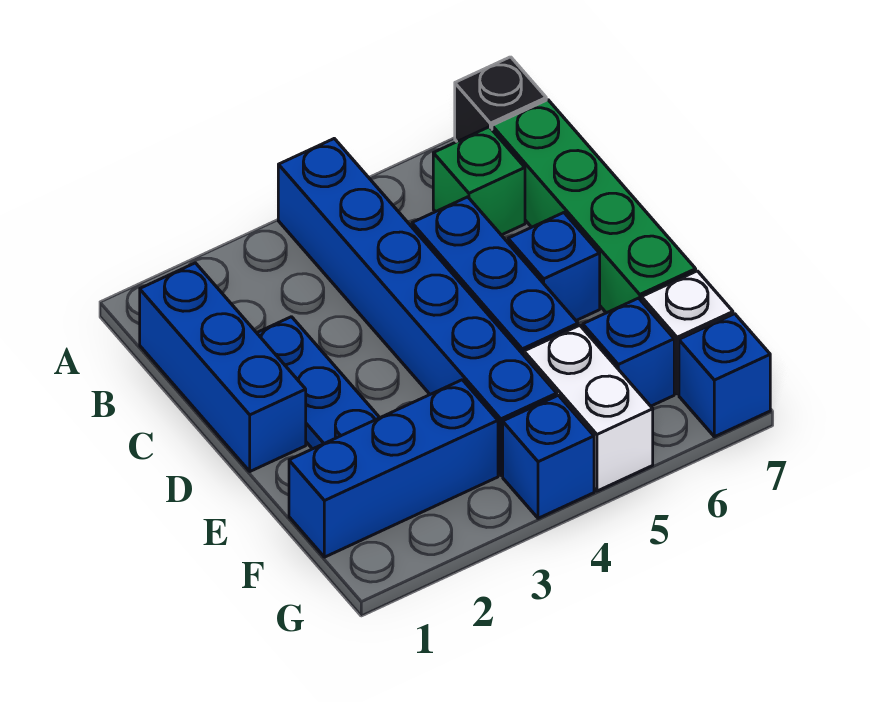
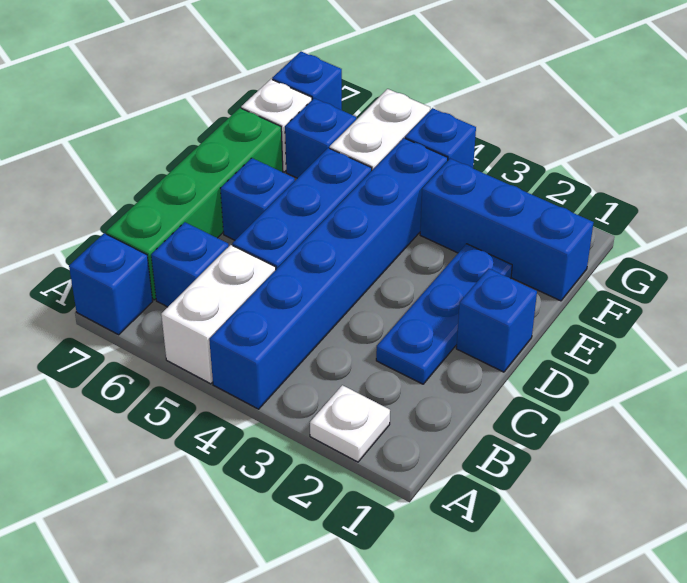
none -> white plate A2 level 1
none -> white brick A5:B5 level 1
black brick A7 level 1 -> blue brick A7 level 1
blue brick B1:D1 level 1 -> blue brick D1 level 1
green brick B6 level 1 -> blue brick B6 level 1

